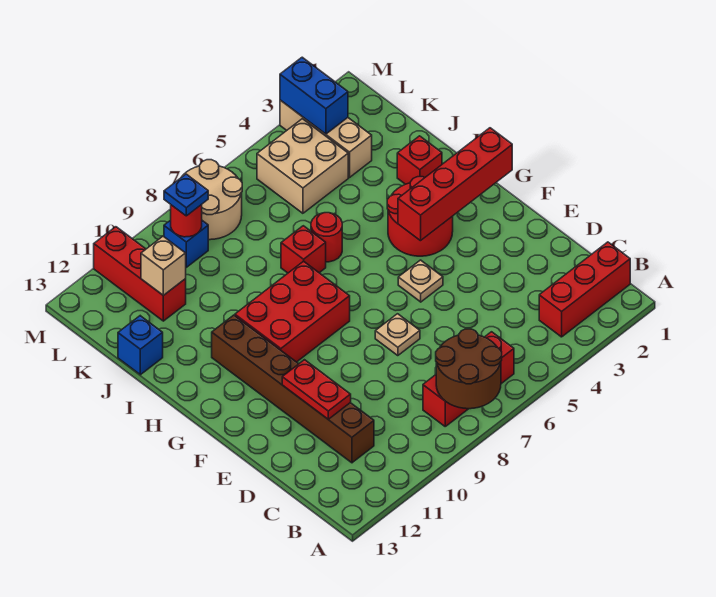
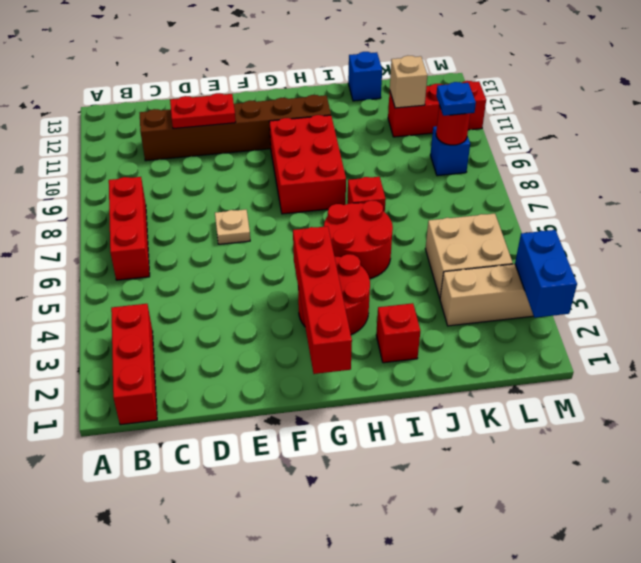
brown round brick A7:B8 level 2 -> none
tan plate F5 level 1 -> none
red round brick I6 level 1 -> red round brick H5:I6 level 1
blue brick L3:M3 level 2 -> blue brick M2:M3 level 2
tan round brick L7:M8 level 1 -> none

